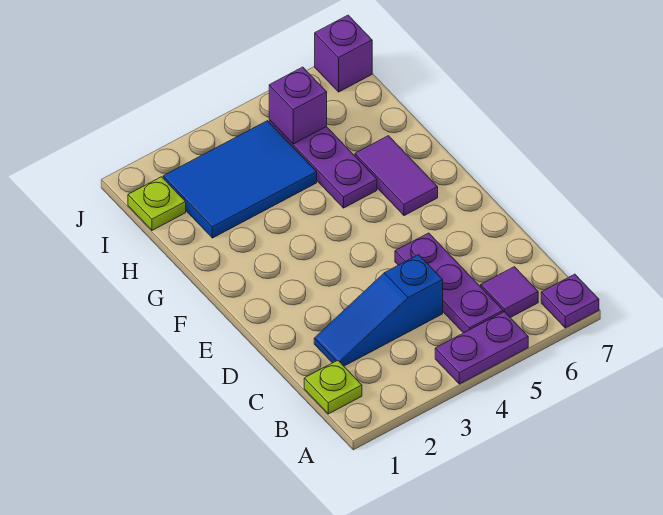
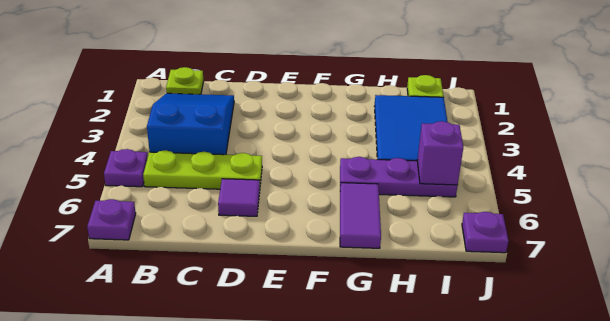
purple plate A4:A5 level 1 -> purple plate A5 level 1
purple plate B5:D5 level 1 -> lime plate B5:D5 level 1
purple tile B6 level 1 -> purple tile D6 level 1
blue slope C2:C4 level 1 top 4 -> blue slope B2:C4 level 1 top 4
purple tile F6:G6 level 1 -> purple tile G6:G7 level 1
purple brick J7 level 1 -> purple plate J7 level 1

